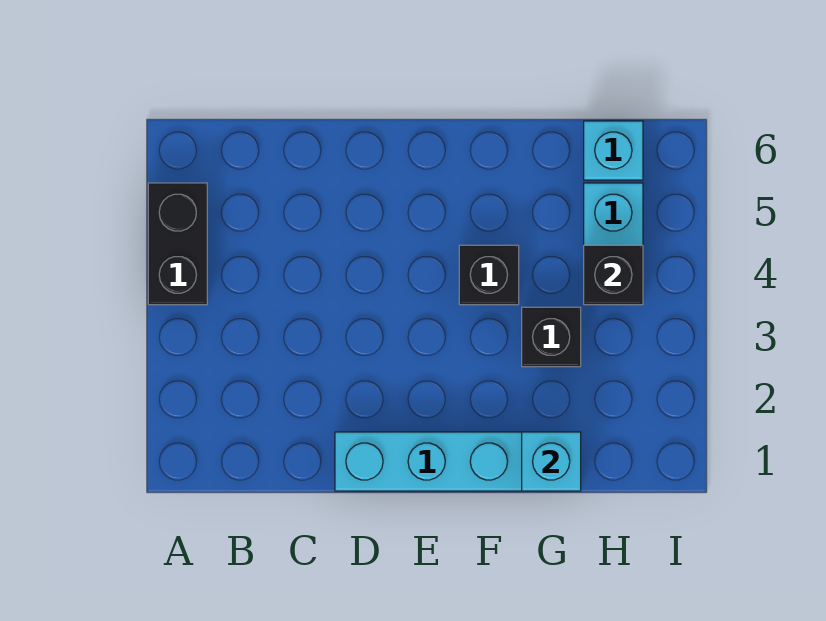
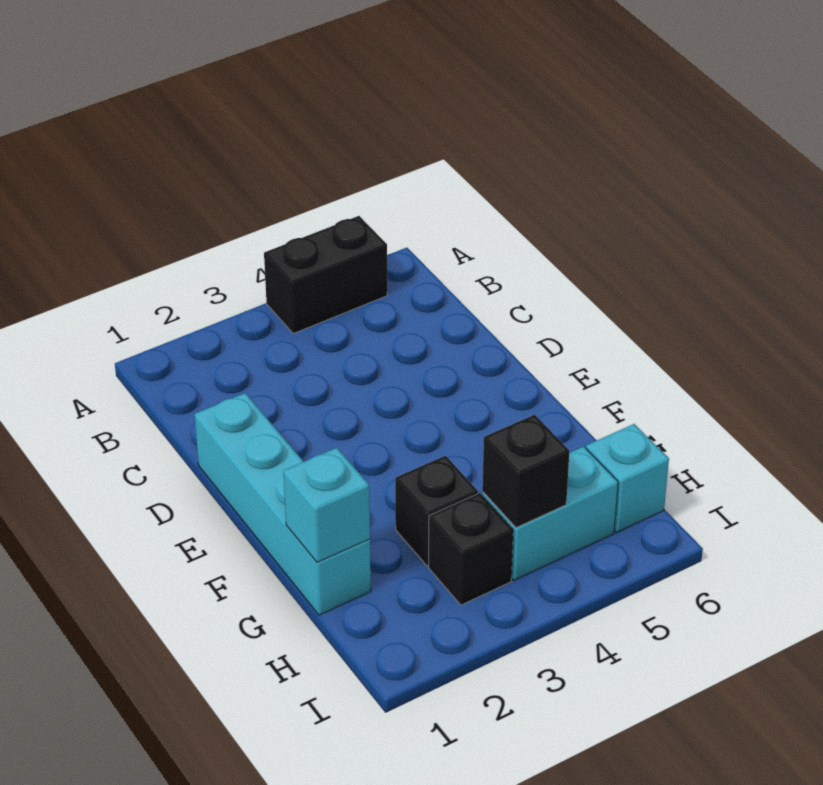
black brick F4 level 1 -> black brick H3 level 1

